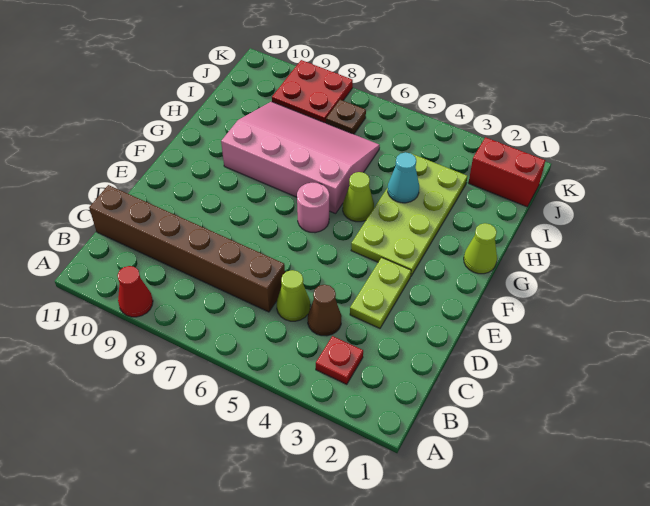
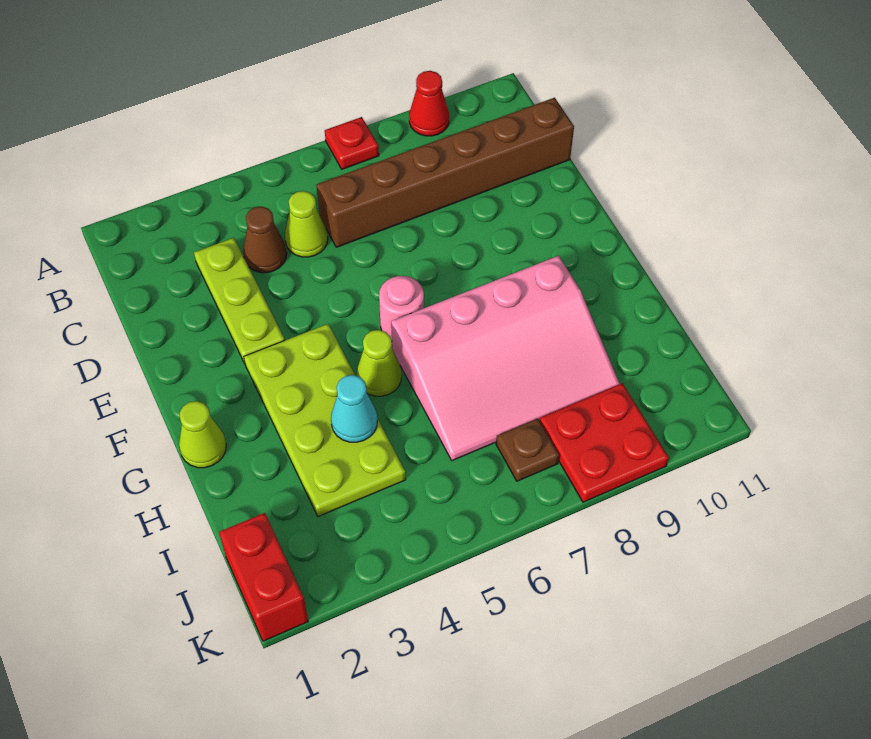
red plate B3 level 1 -> red plate A7 level 1
lime plate D3:E3 level 1 -> lime plate C3:E3 level 1
red brick J1:J2 level 1 -> red brick J1:K1 level 1

